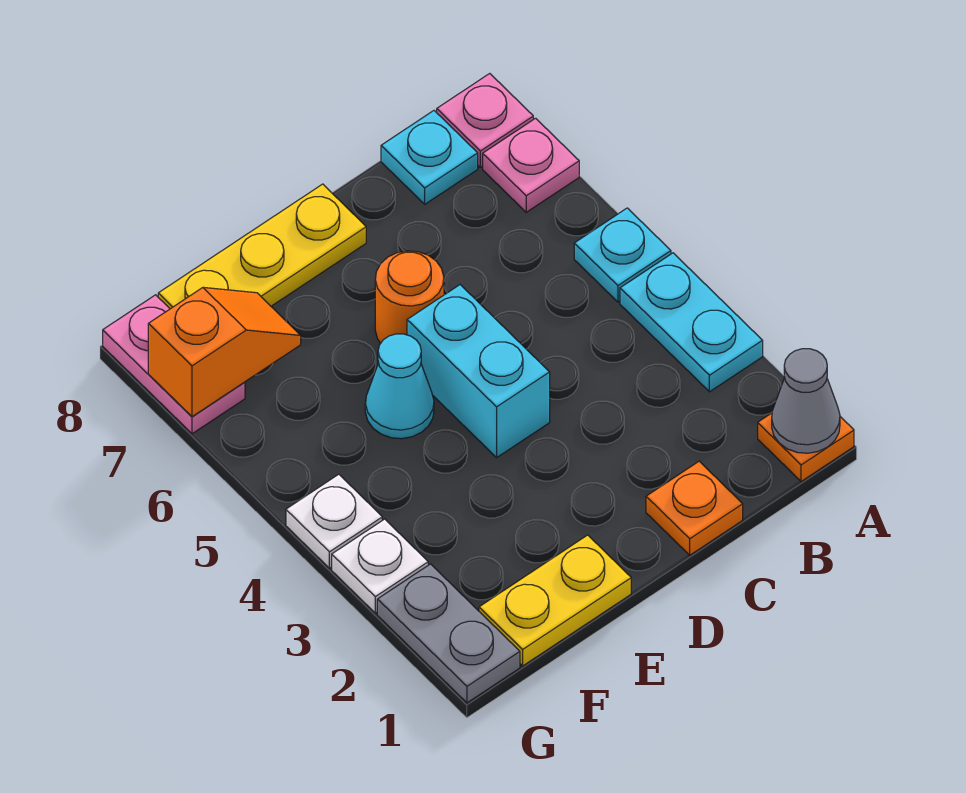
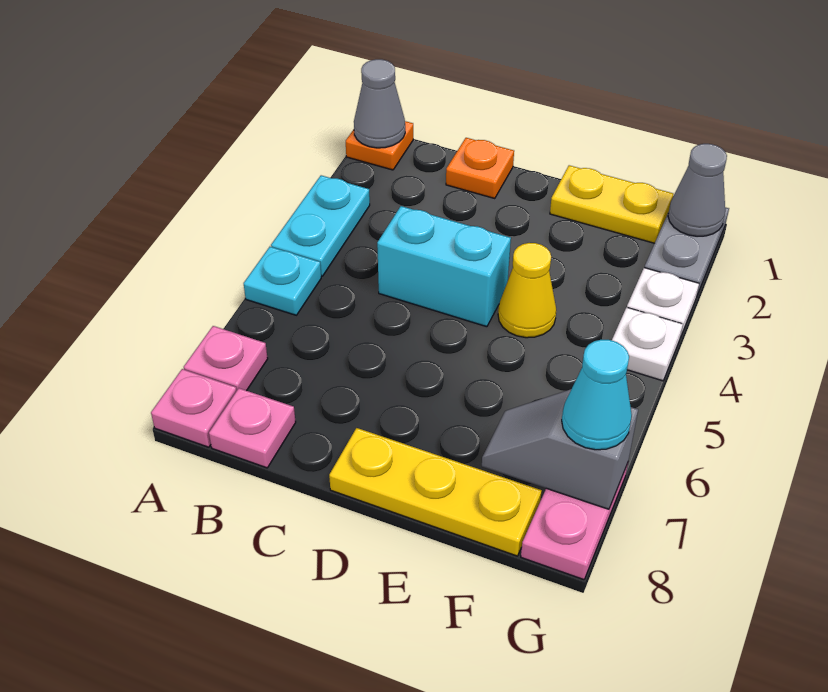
cyan plate B8 level 1 -> pink plate B8 level 1
cyan brick D4:D5 level 1 -> cyan brick C4:D4 level 1
orange round brick D6 level 1 -> none
none -> yellow cone E4 level 1
cyan cone E5 level 1 -> cyan cone G7 level 3
orange slope F7:G7 level 2 top G -> grey slope F7:G7 level 2 top G
none -> grey cone G1 level 2

